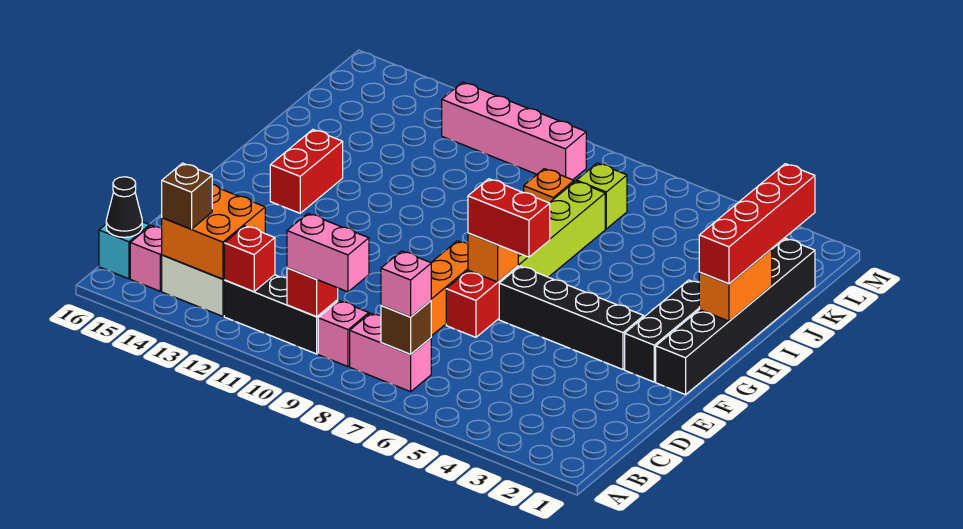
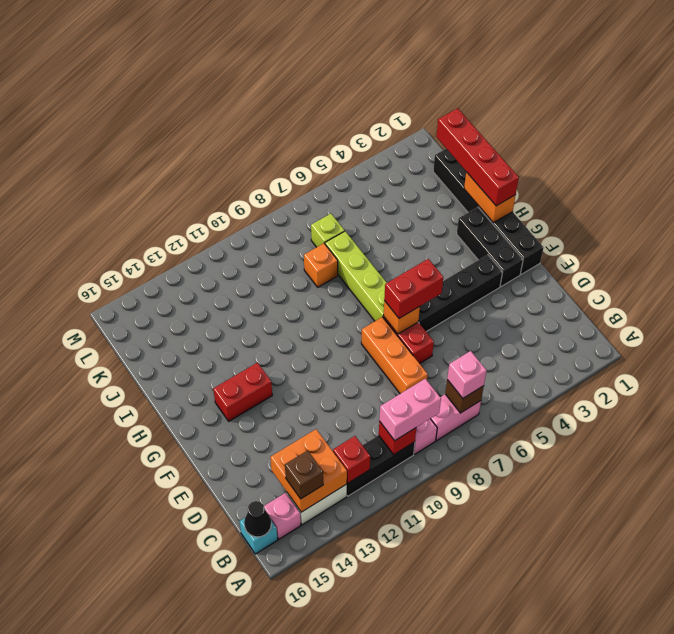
red brick G14:H14 level 1 -> red brick G13:G14 level 1
pink brick L9:L12 level 1 -> none

